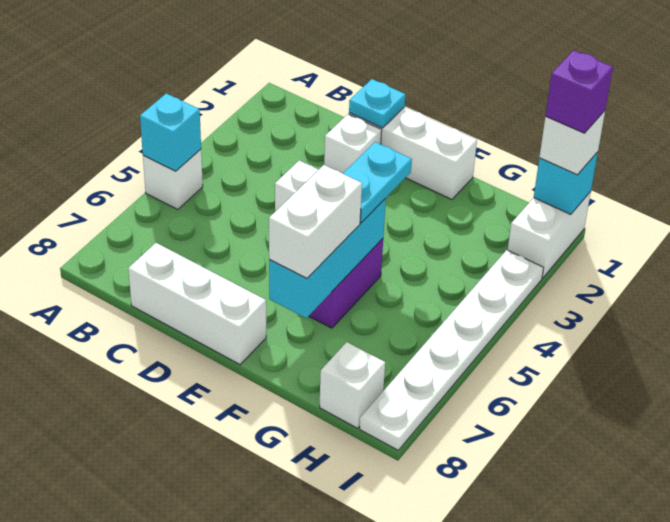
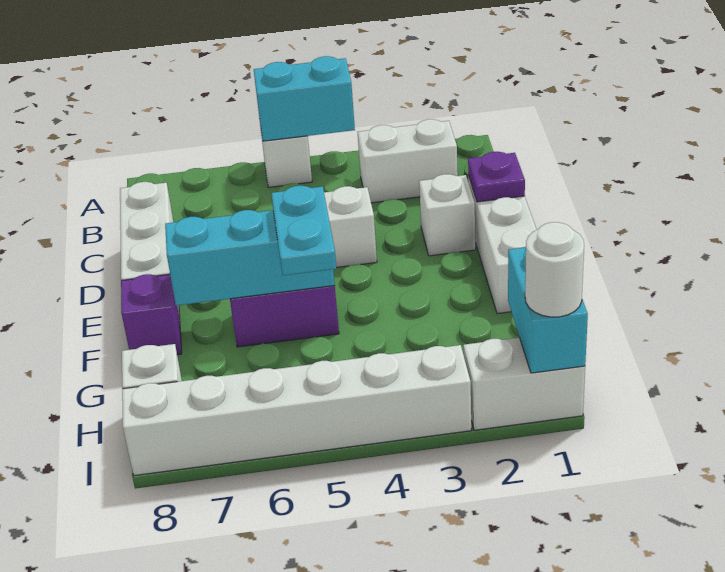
cyan brick A5 level 2 -> cyan brick A4:A5 level 2
cyan plate D1 level 2 -> purple plate D1 level 2
cyan plate F4:F5 level 3 -> cyan plate F5:G5 level 3
white brick F6:F7 level 3 -> white brick B2:B3 level 1
cyan brick I1 level 2 -> cyan brick H1:I1 level 2
white brick I1 level 3 -> white round brick I1 level 3
purple brick I1 level 4 -> purple brick F8 level 1
white plate I3:I8 level 1 -> white brick I3:I8 level 1

